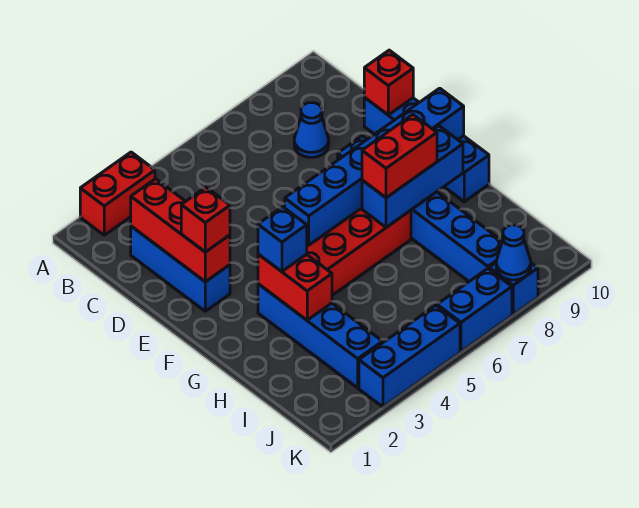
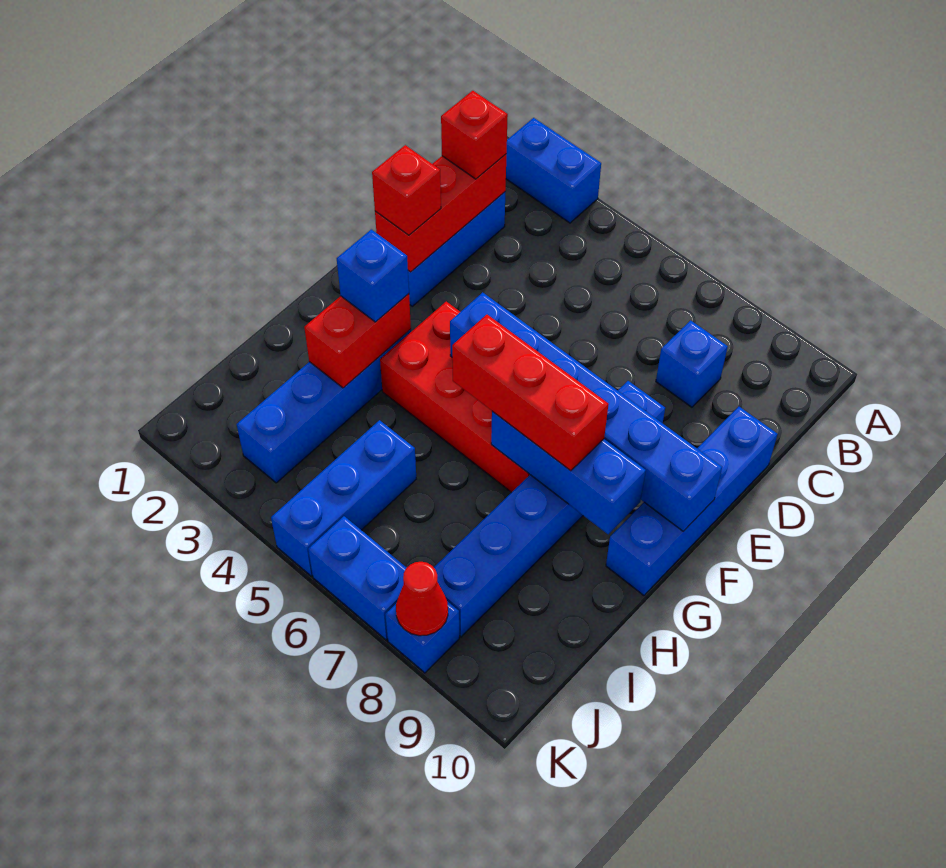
red brick A2:A3 level 1 -> blue brick A2:A3 level 1
blue cone C8 level 1 -> blue brick C8 level 1
red brick D10 level 2 -> red brick C2 level 3
red brick G7:G8 level 3 -> red brick G6:G8 level 3
blue brick K3:K5 level 1 -> blue brick I5:K5 level 1
blue cone K8 level 2 -> red cone K8 level 2

